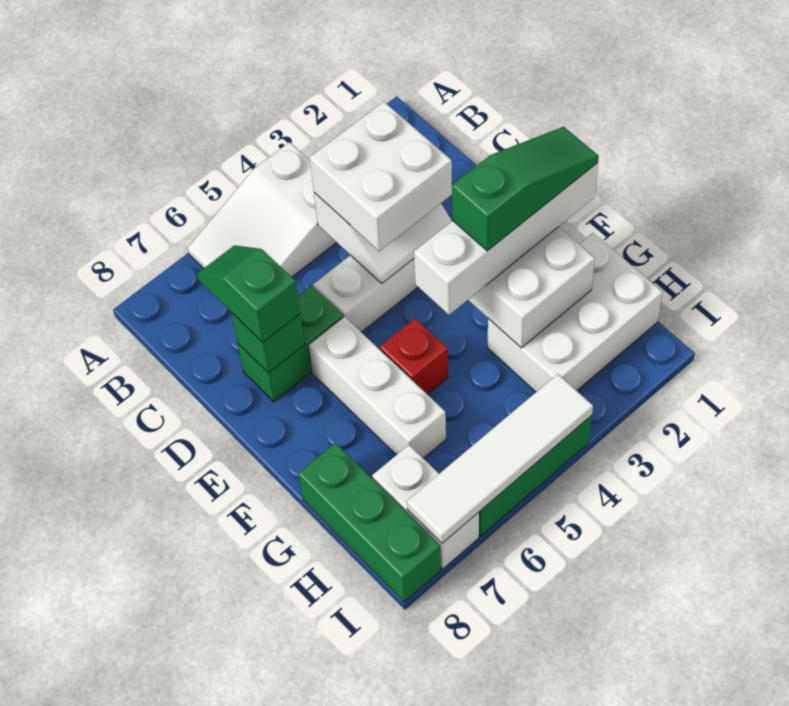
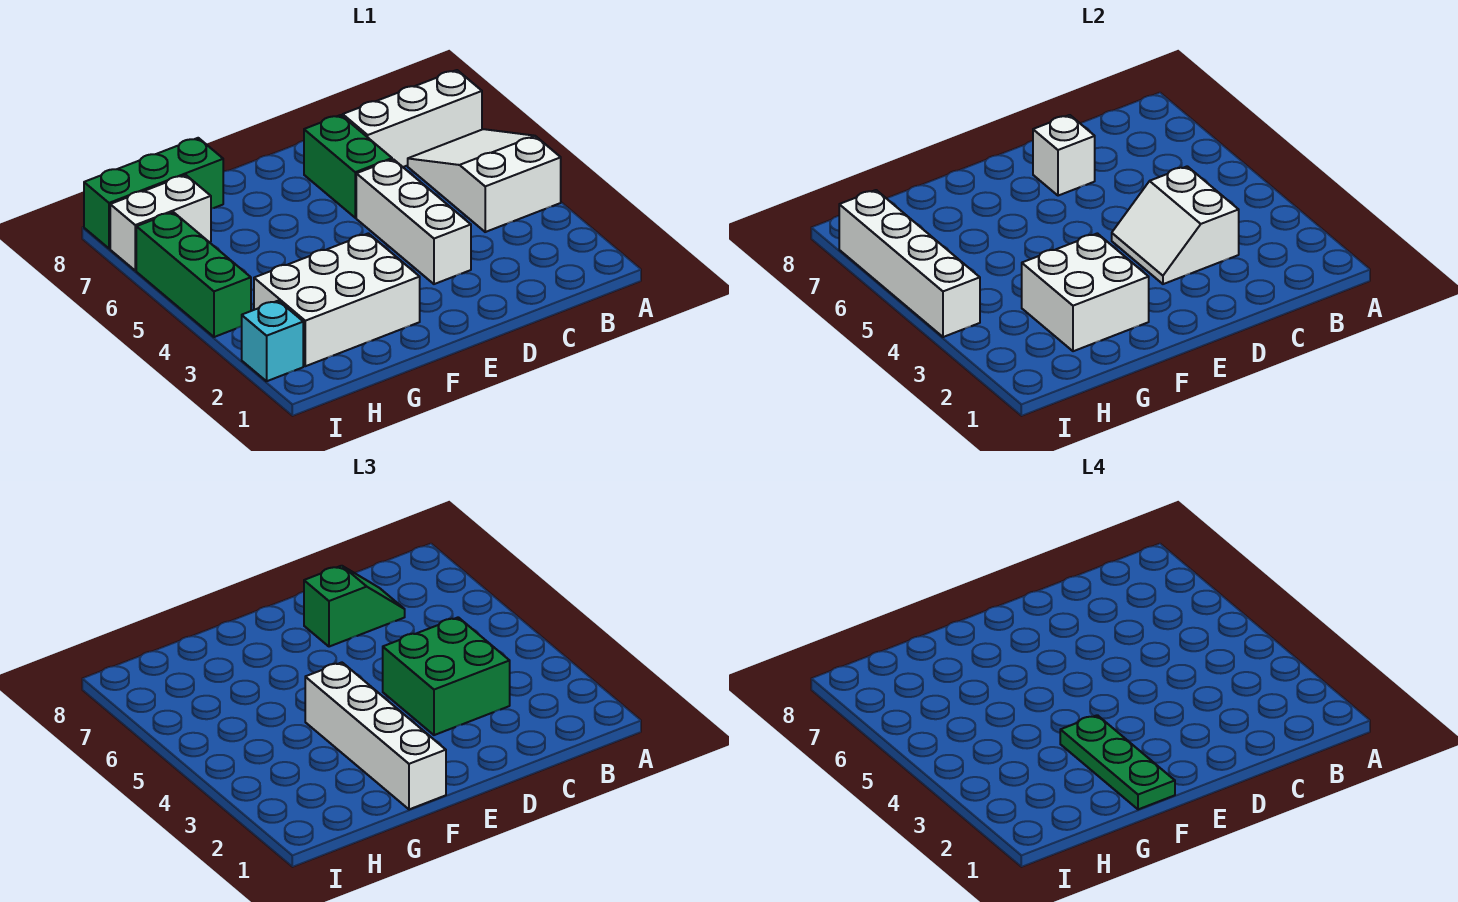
white brick C3:D4 level 3 -> green brick C3:D4 level 3
green brick D7 level 2 -> white brick D7 level 2
white brick E6:G6 level 1 -> white brick A7:C7 level 1
green slope F1:F3 level 4 top 3 -> green plate F1:F3 level 4
red brick F5 level 1 -> none
white brick G1:H3 level 1 -> white brick F2:H3 level 1
none -> cyan brick I2 level 1
white tile I4:I7 level 2 -> white brick I4:I7 level 2

